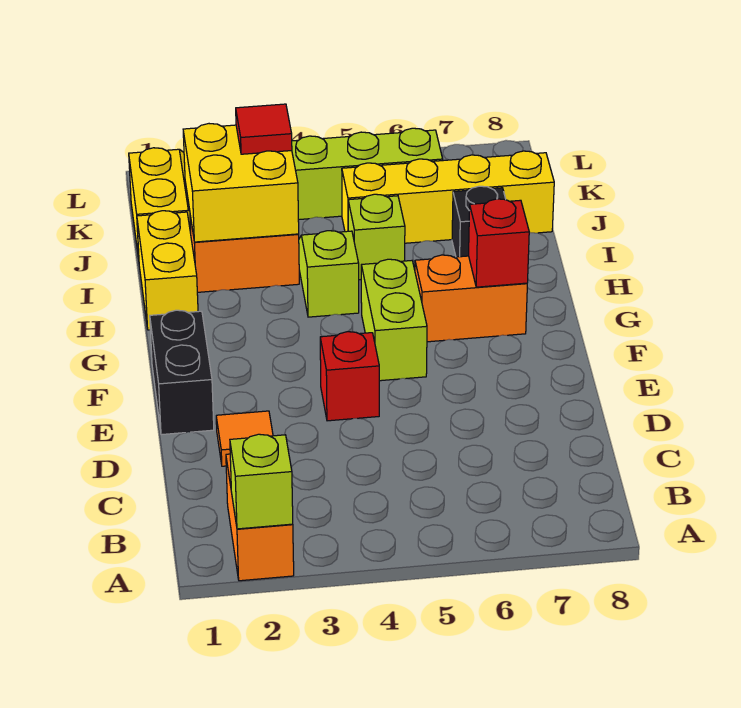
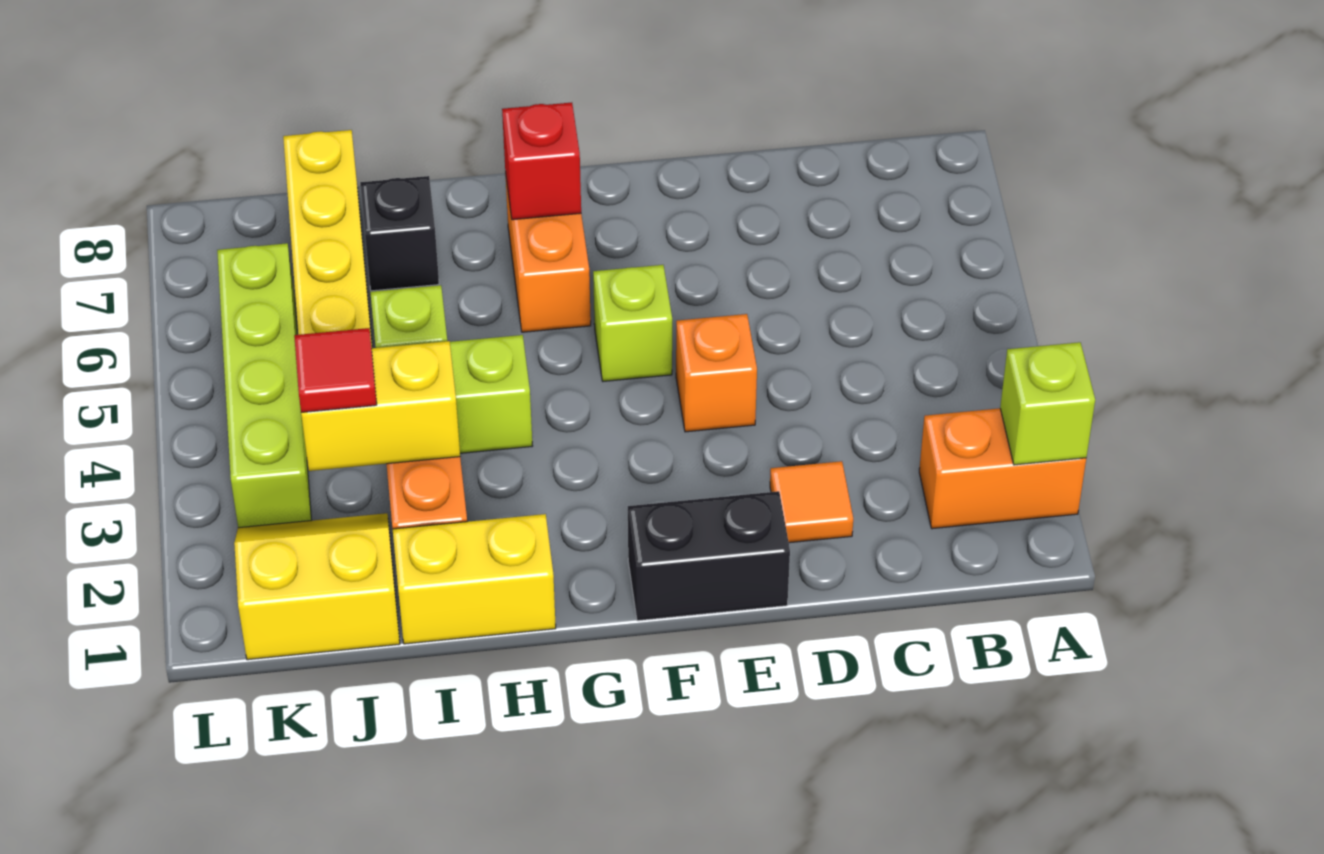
red brick E4 level 1 -> orange brick E4 level 1
lime brick F5:G5 level 1 -> lime brick F5 level 1
yellow brick I2:J3 level 2 -> yellow brick I3:J3 level 2

